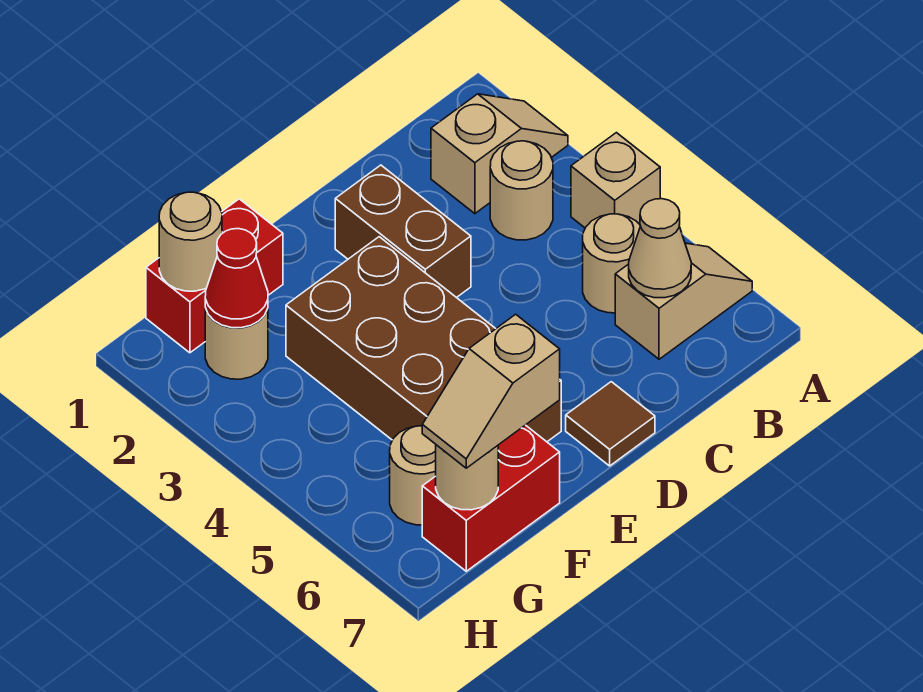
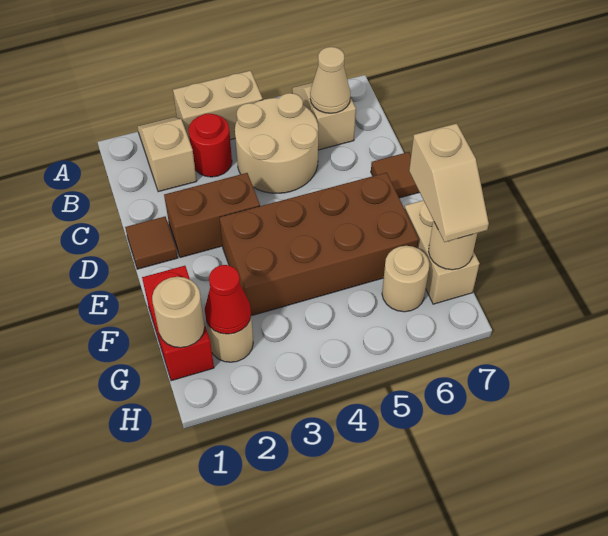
tan brick A4 level 1 -> tan brick A3:A4 level 1
tan round brick B3 level 1 -> red round brick B3 level 1
tan round brick B5 level 1 -> tan round brick B4:C5 level 1
none -> brown tile D1 level 1
red brick F7:G7 level 1 -> tan brick F7:G7 level 1

